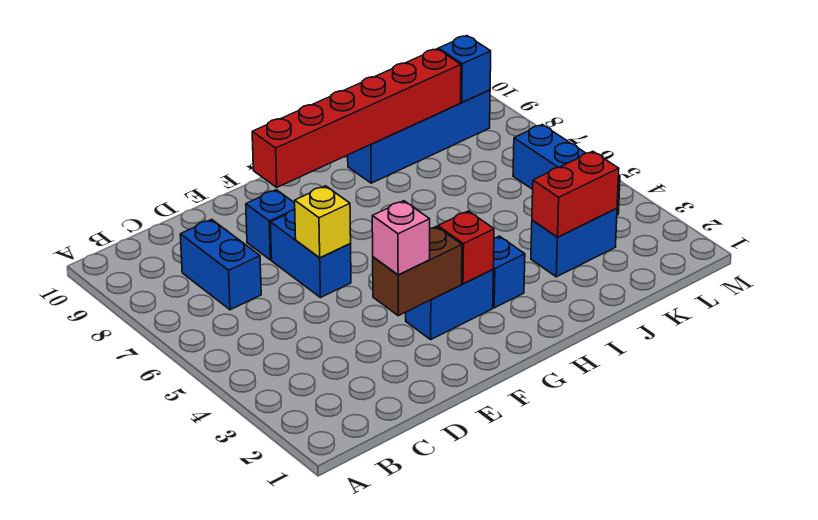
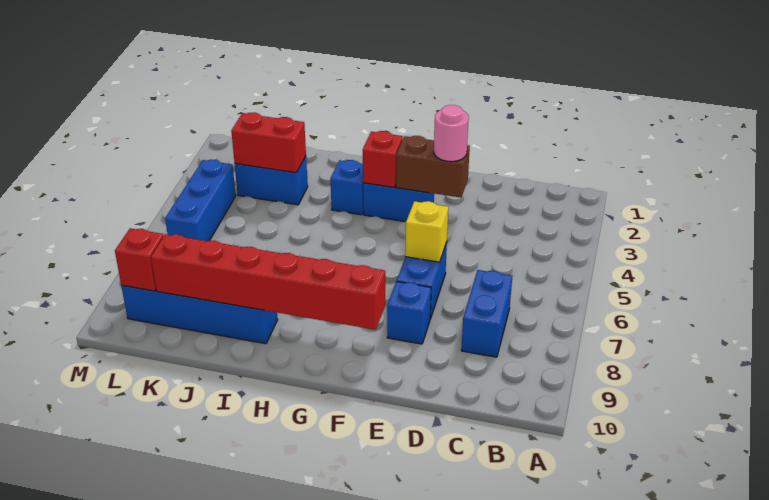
pink brick E3 level 3 -> pink round brick E3 level 3
blue brick L9 level 2 -> red brick L9 level 2

